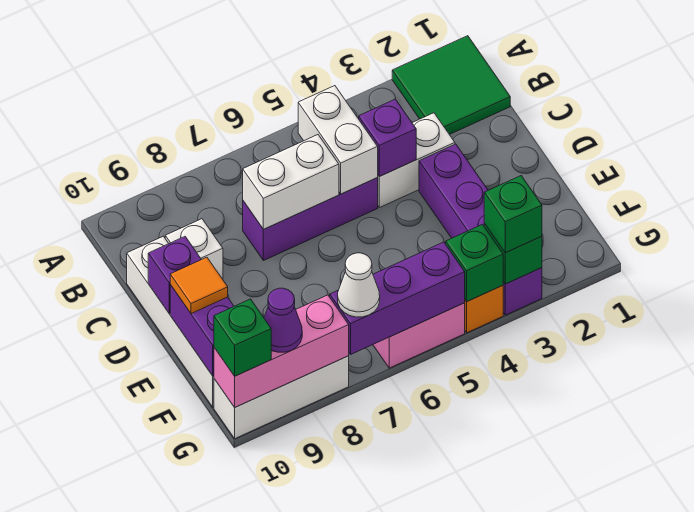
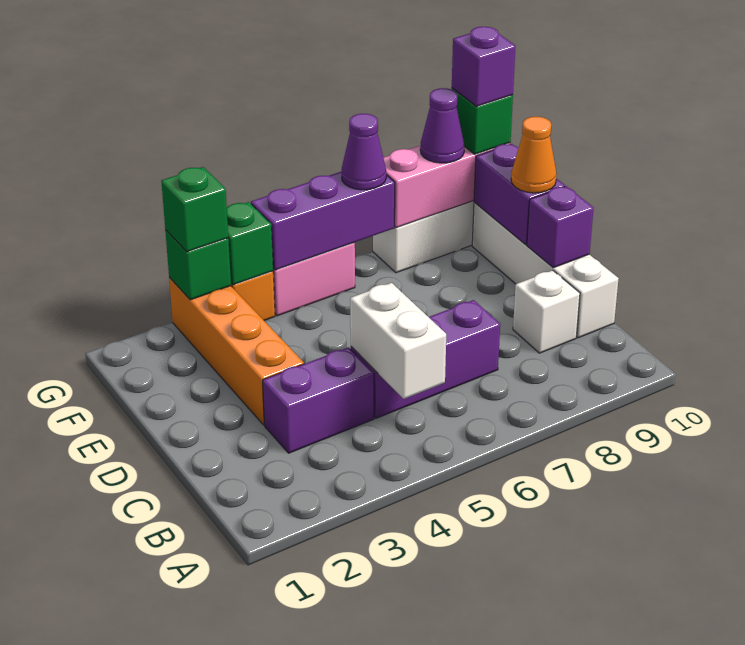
green tile A1:B2 level 1 -> none
white brick C3:C4 level 1 -> purple brick C3:C4 level 1
purple brick C4 level 2 -> purple brick G10 level 4
white brick C6:C7 level 2 -> none
purple brick D3:G3 level 1 -> orange brick D3:G3 level 1
orange tile E10 level 3 -> orange cone E10 level 3
white cone G7 level 3 -> purple cone G7 level 3

